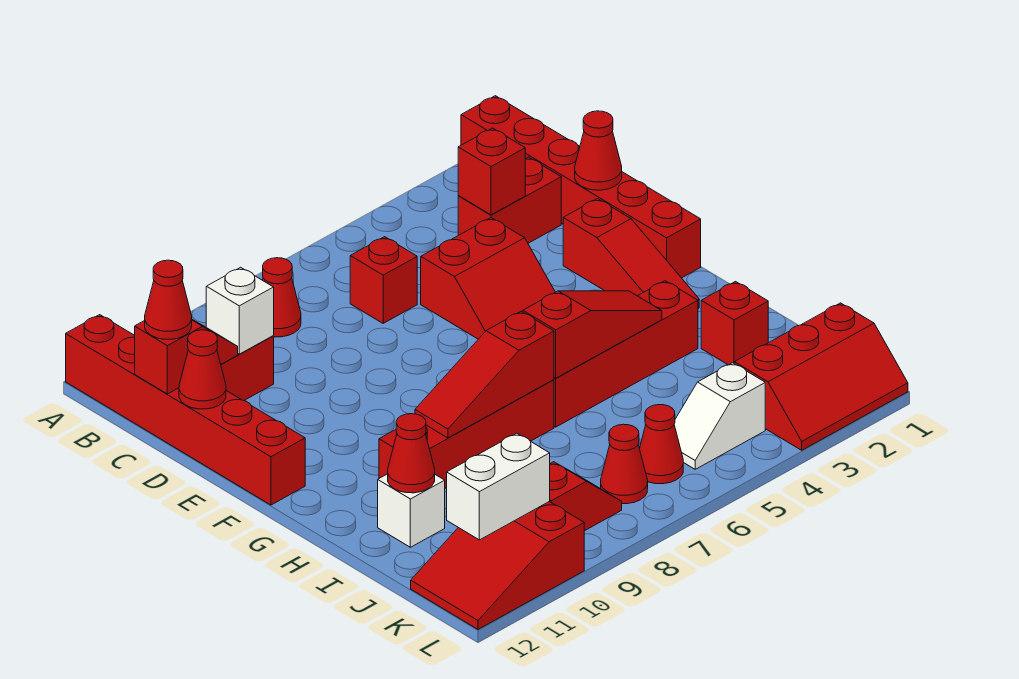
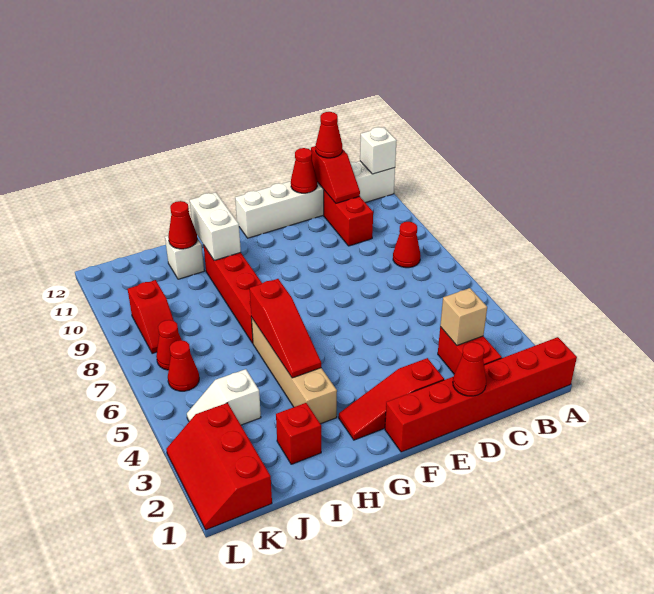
red brick A12:F12 level 1 -> white brick A12:F12 level 1
red brick C3 level 2 -> tan brick C3 level 2
red brick C6 level 1 -> none
white brick C10 level 2 -> white brick A12 level 2
red slope D4:E5 level 1 top D -> none
red brick H3:H6 level 1 -> tan brick H3:H6 level 1
red slope H7:H9 level 2 top 7 -> none
white slope K4:K5 level 1 top 4 -> white slope J4:K4 level 1 top J
red slope K10:L12 level 1 top 10 -> none
white brick K10:K11 level 2 -> white brick H10:H11 level 2

